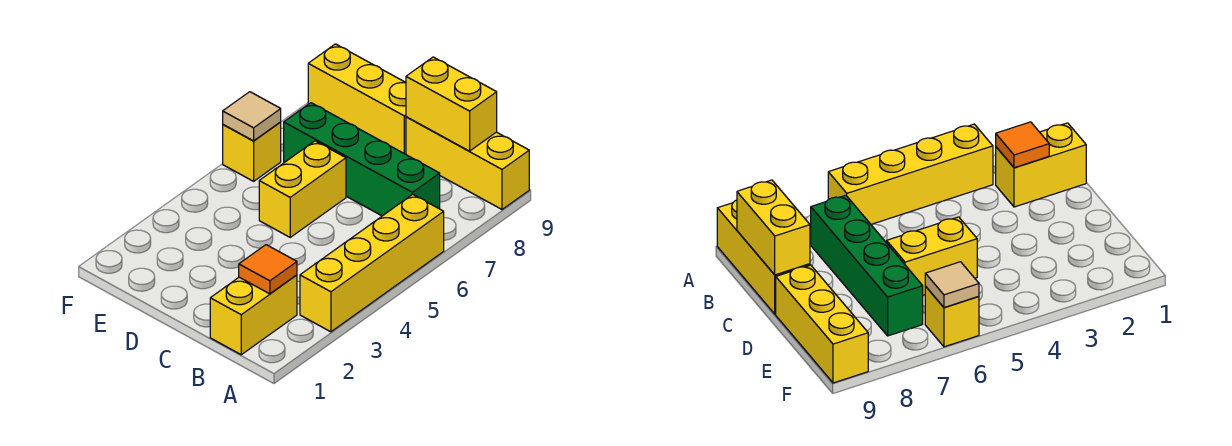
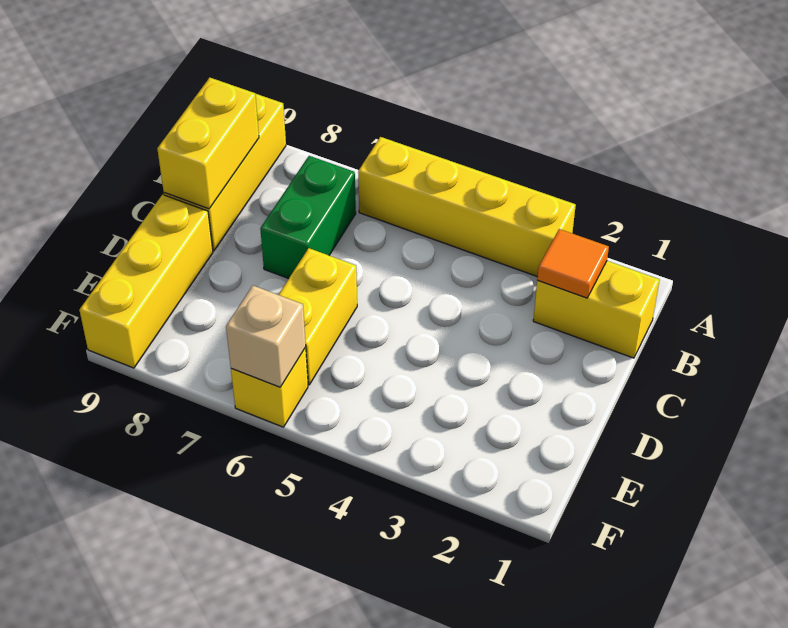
green brick B7:E7 level 1 -> green brick B7:C7 level 1
yellow brick D5:D6 level 1 -> yellow brick D6:E6 level 1
tan tile F6 level 2 -> tan brick F6 level 2

